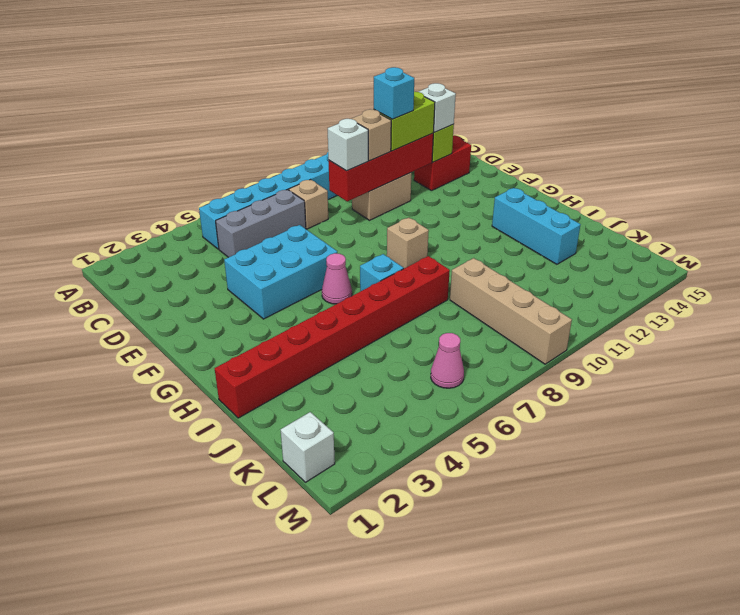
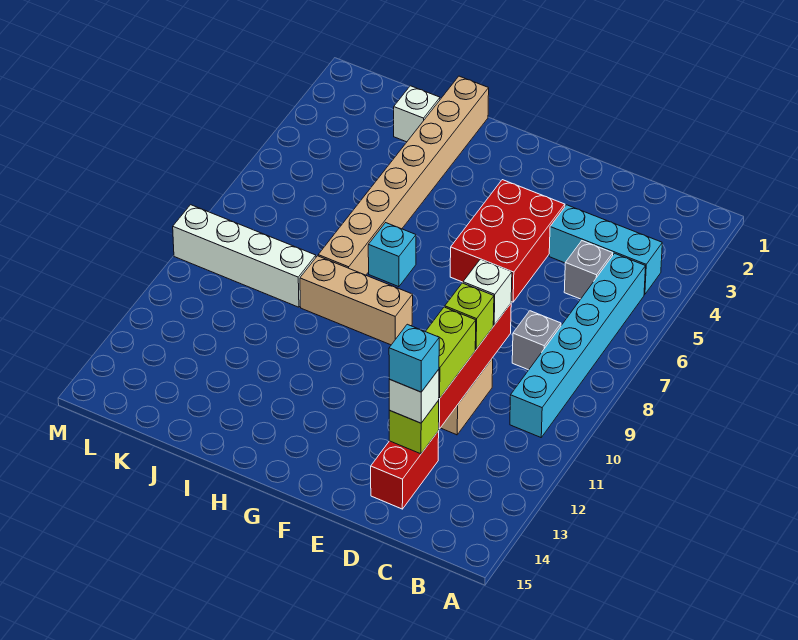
grey brick C5:C7 level 1 -> grey brick C5 level 1
tan brick C8 level 1 -> grey brick C8 level 1
tan brick D10 level 3 -> lime brick D10 level 3
cyan brick D11 level 4 -> cyan brick D13 level 4
cyan brick E4:F6 level 1 -> red brick E4:F6 level 1
pink cone G6 level 1 -> none
tan brick G9 level 1 -> tan brick G9:I9 level 1
cyan brick H13:J13 level 1 -> cyan brick B4:D4 level 1
red brick I1:I8 level 1 -> tan brick I1:I8 level 1
tan brick J9:M9 level 1 -> white brick J9:M9 level 1
white brick L1 level 1 -> white brick J2 level 1
pink cone L6 level 1 -> none

